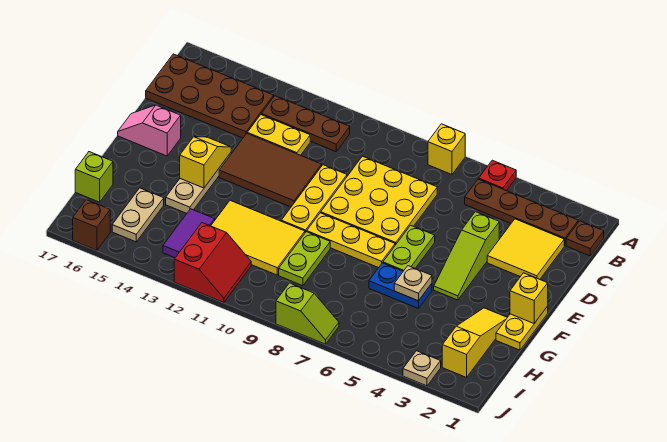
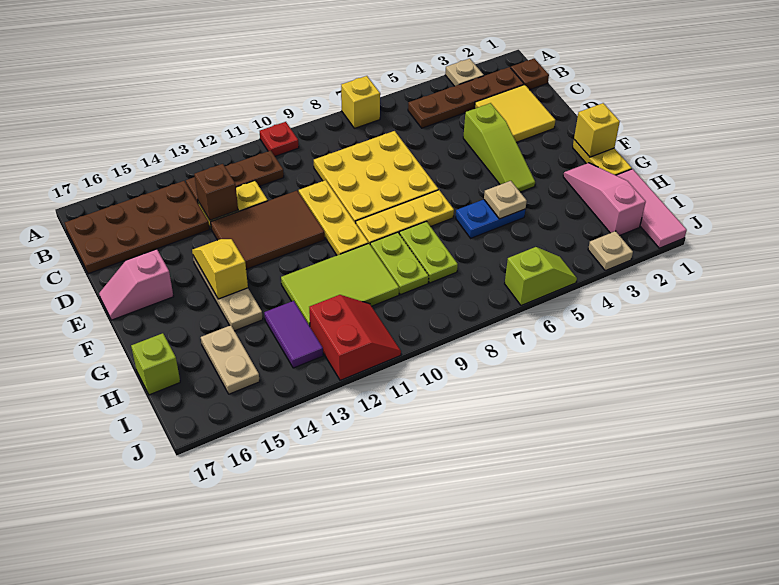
none -> tan plate A3 level 1
red plate A5 level 1 -> red plate A10 level 1
lime plate E6:F6 level 1 -> lime plate G8:H8 level 1
yellow slope G2:I2 level 1 top I -> pink slope G2:I2 level 1 top I
yellow tile G10:H12 level 1 -> lime tile G10:H12 level 1
none -> pink tile H1:J1 level 1
lime slope J7:J8 level 1 top 8 -> lime slope J5:J6 level 1 top 6
brown brick J16 level 1 -> brown brick C13 level 2

